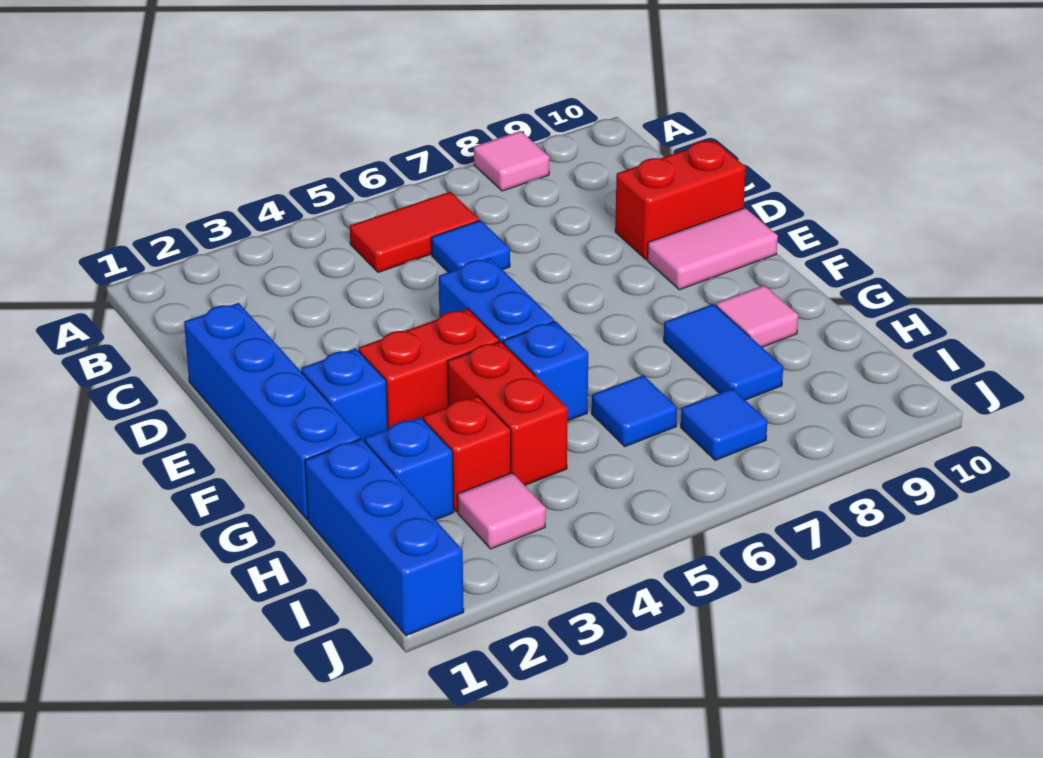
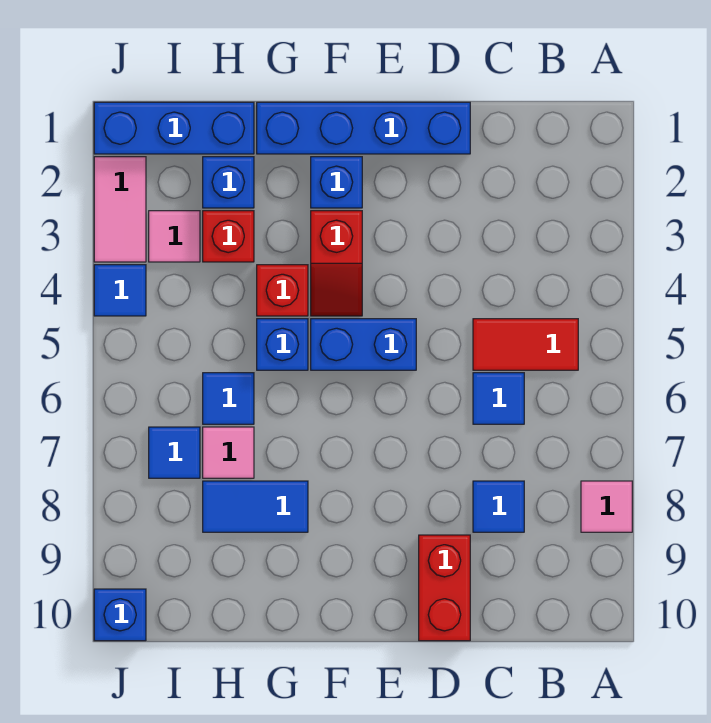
red tile B5:B6 level 1 -> red tile B5:C5 level 1
none -> blue tile C8 level 1
pink tile E9:E10 level 1 -> pink tile J2:J3 level 1
red brick F3:F4 level 1 -> red slope F3:F4 level 1 top 3
red brick G4:H4 level 1 -> red brick G4 level 1
pink tile G9 level 1 -> pink tile H7 level 1
none -> blue tile J4 level 1
none -> blue brick J10 level 1

